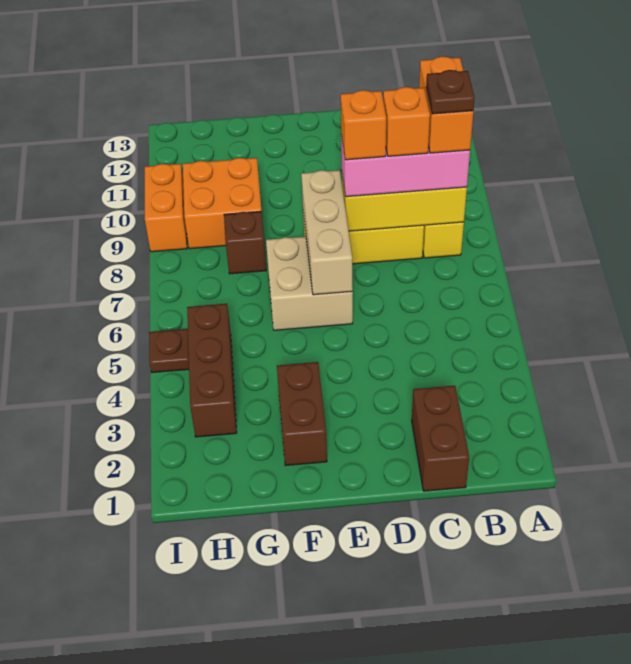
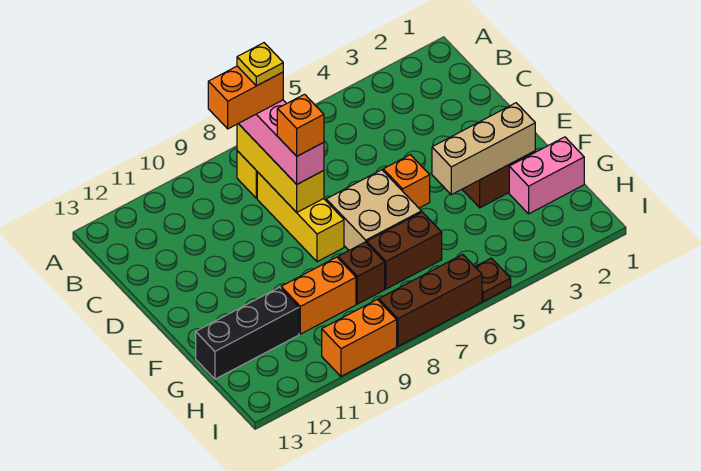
brown plate B8 level 5 -> yellow plate B8 level 5
brown brick C1:C2 level 1 -> brown brick G6:G7 level 1
orange brick C8 level 4 -> orange brick E5 level 1
tan brick E6:E8 level 2 -> tan brick F2:F4 level 2
none -> pink brick G1:G2 level 1
orange brick G9:H10 level 1 -> orange brick G9:G10 level 1
none -> black brick G11:G13 level 1
brown brick H3:H5 level 1 -> brown brick I6:I8 level 1

